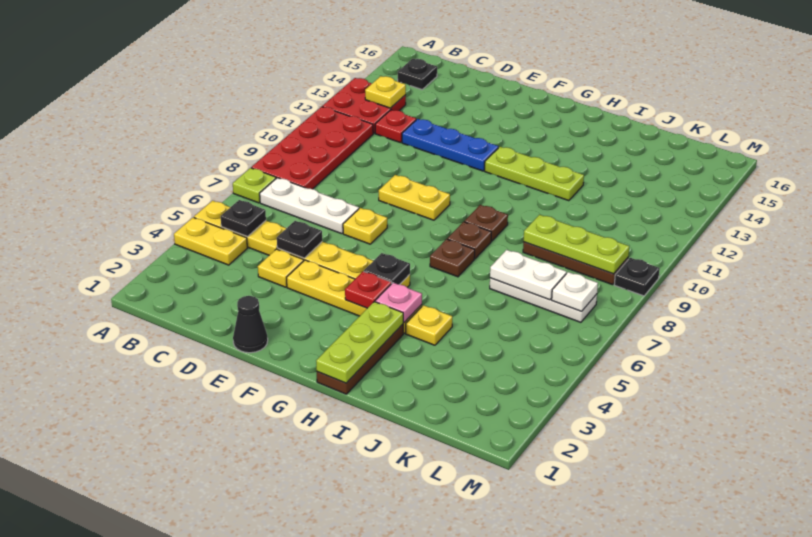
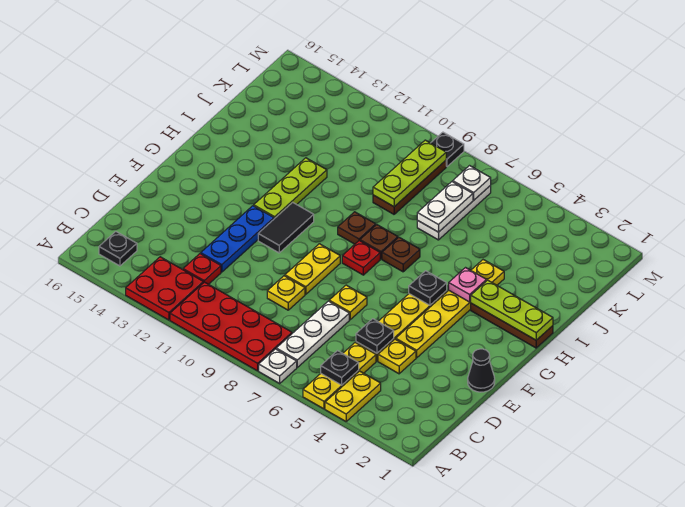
lime plate A7 level 1 -> white plate A7 level 1
yellow plate B13 level 2 -> yellow plate D9 level 1
none -> black tile F11:G11 level 1
red plate G4 level 2 -> red plate G8 level 1

